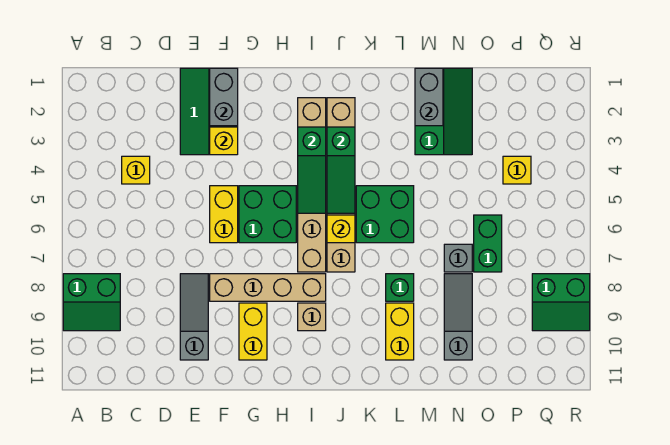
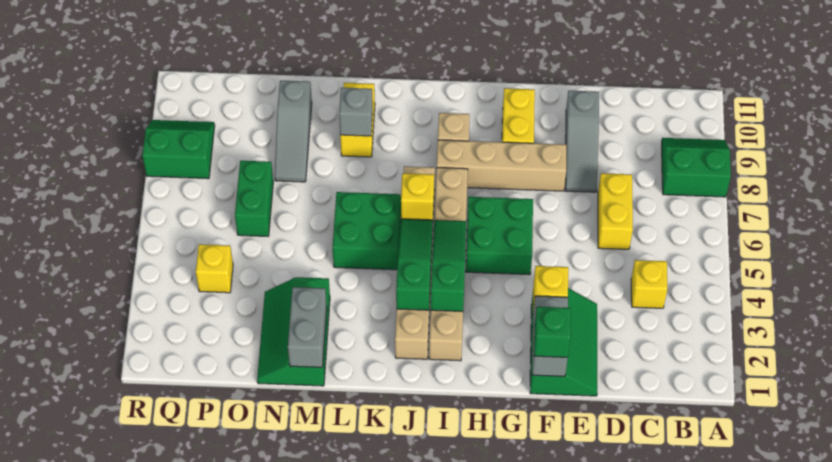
yellow brick F5:F6 level 1 -> yellow brick D6:D7 level 1
green brick L8 level 1 -> green brick F1 level 3
grey brick N7 level 1 -> grey brick L9 level 2

